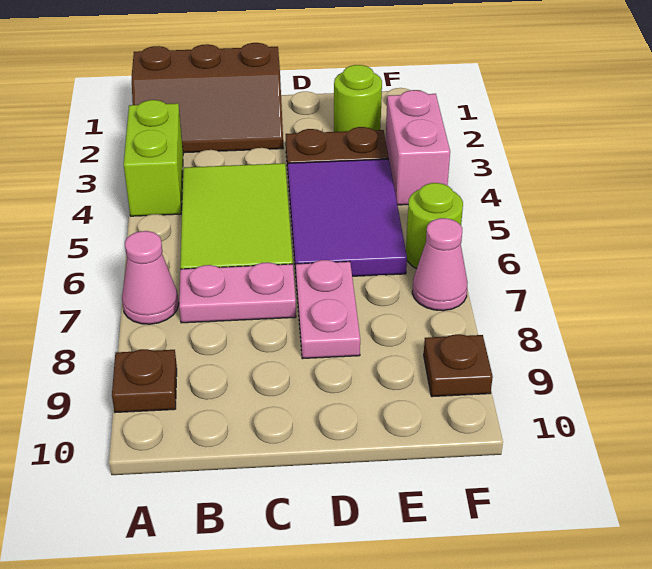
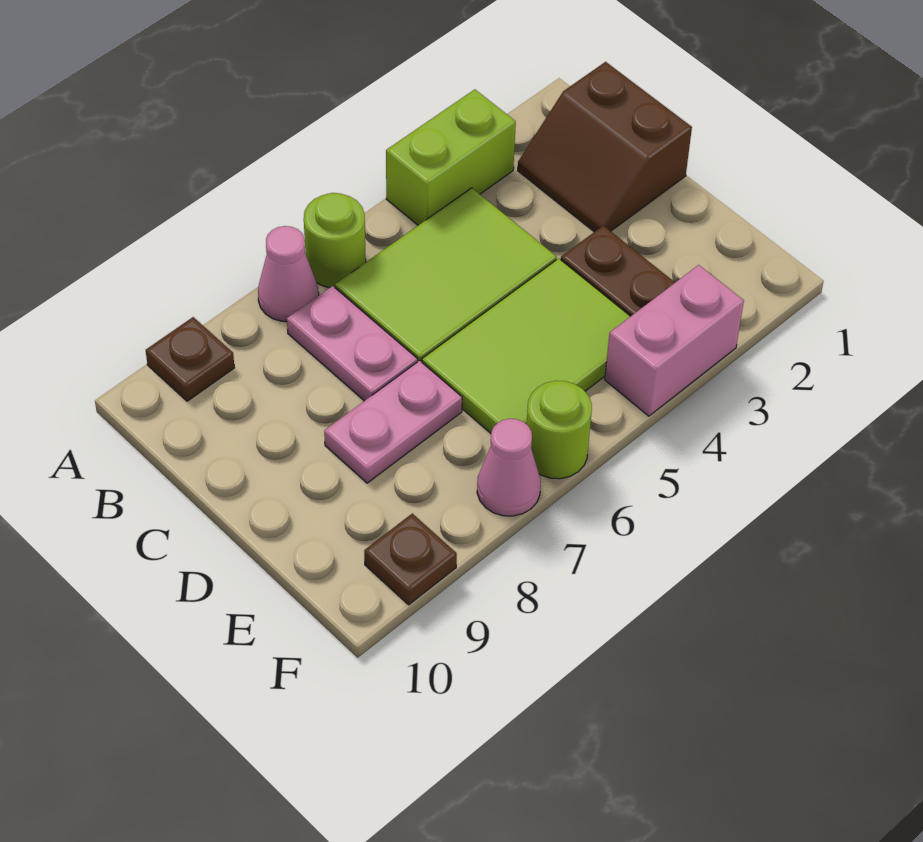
brown slope A1:C2 level 1 top 1 -> brown slope B1:C2 level 1 top 1
purple tile D4:E6 level 1 -> lime tile D4:E6 level 1
lime round brick E2 level 1 -> lime round brick A6 level 1

